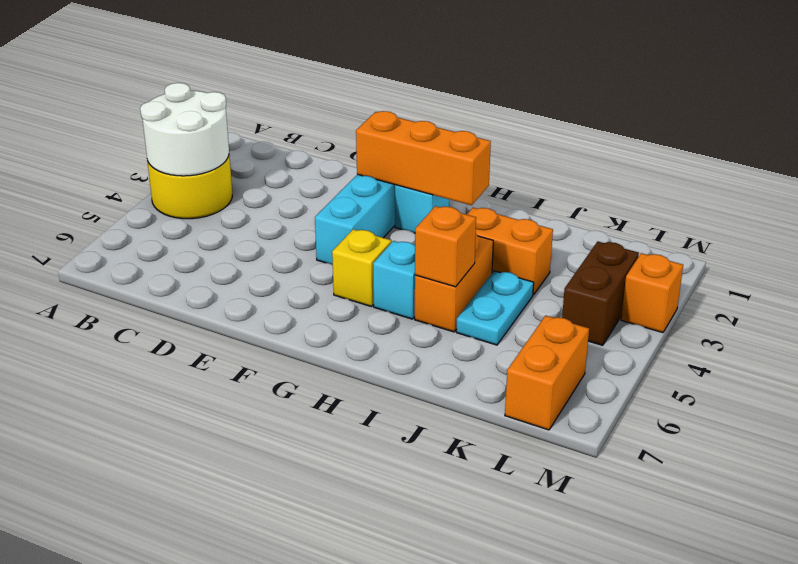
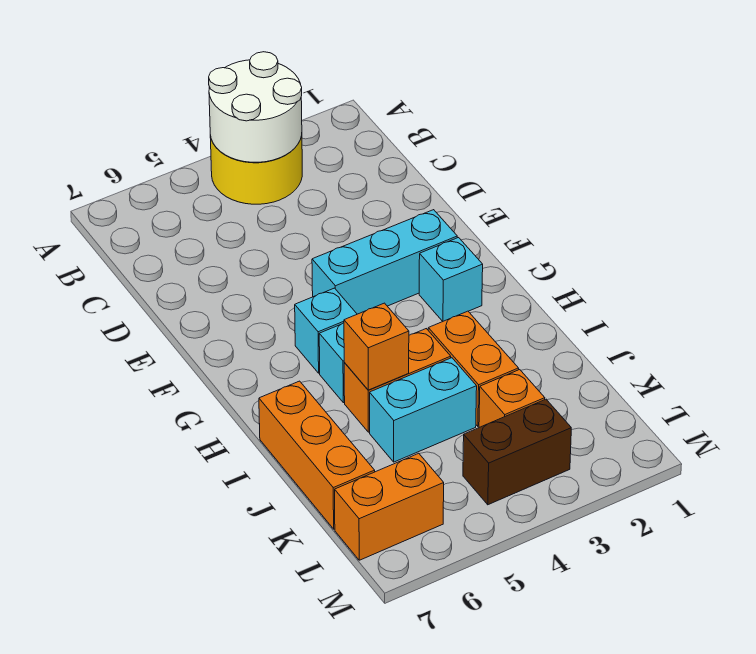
orange brick F2:H2 level 2 -> orange brick I7:K7 level 1
yellow brick G5 level 1 -> cyan brick G5 level 1
cyan plate J4:J5 level 1 -> cyan brick J4:J5 level 1
orange brick M3 level 1 -> orange brick K3 level 1

